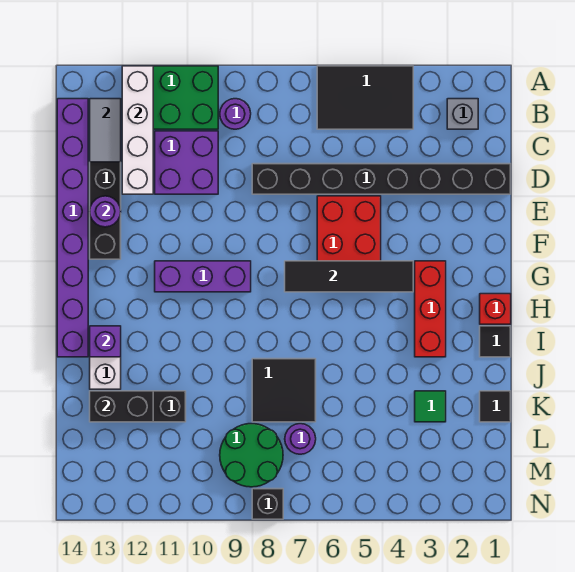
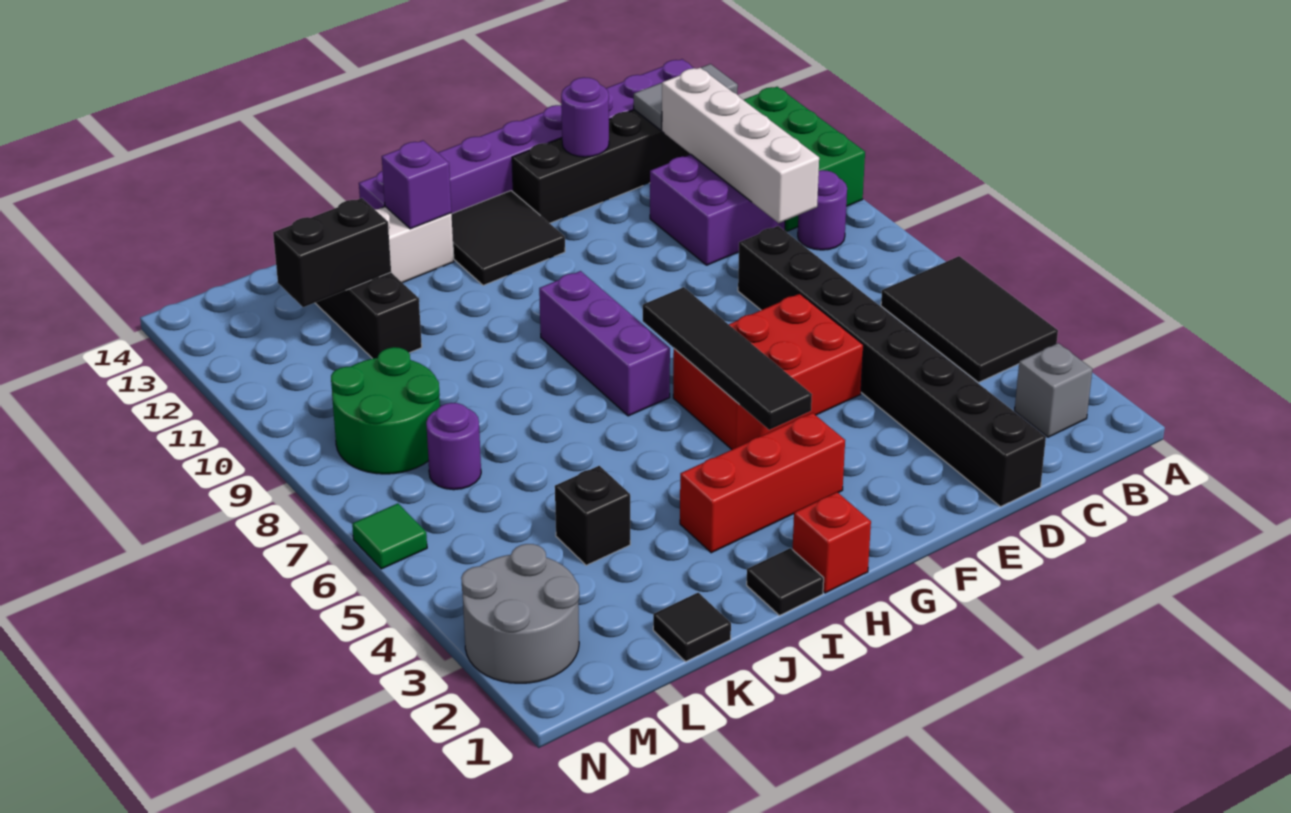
white brick A12:D12 level 2 -> white brick C9:C12 level 2
purple brick G9:G11 level 1 -> purple brick H7:H9 level 1
black tile J7:K8 level 1 -> black tile G12:H13 level 1
green tile K3 level 1 -> green tile N6 level 1
black brick K12:K13 level 2 -> black brick K12:L12 level 2
none -> grey round brick M2:N3 level 1
black brick N8 level 1 -> black brick K4 level 1

